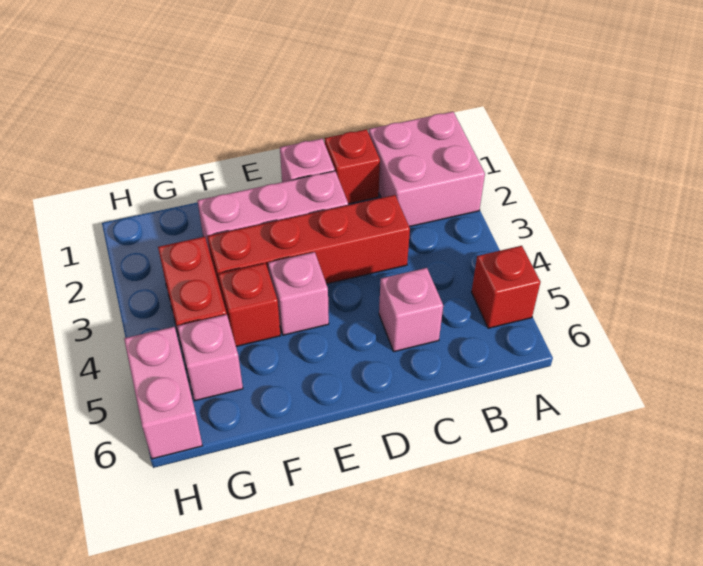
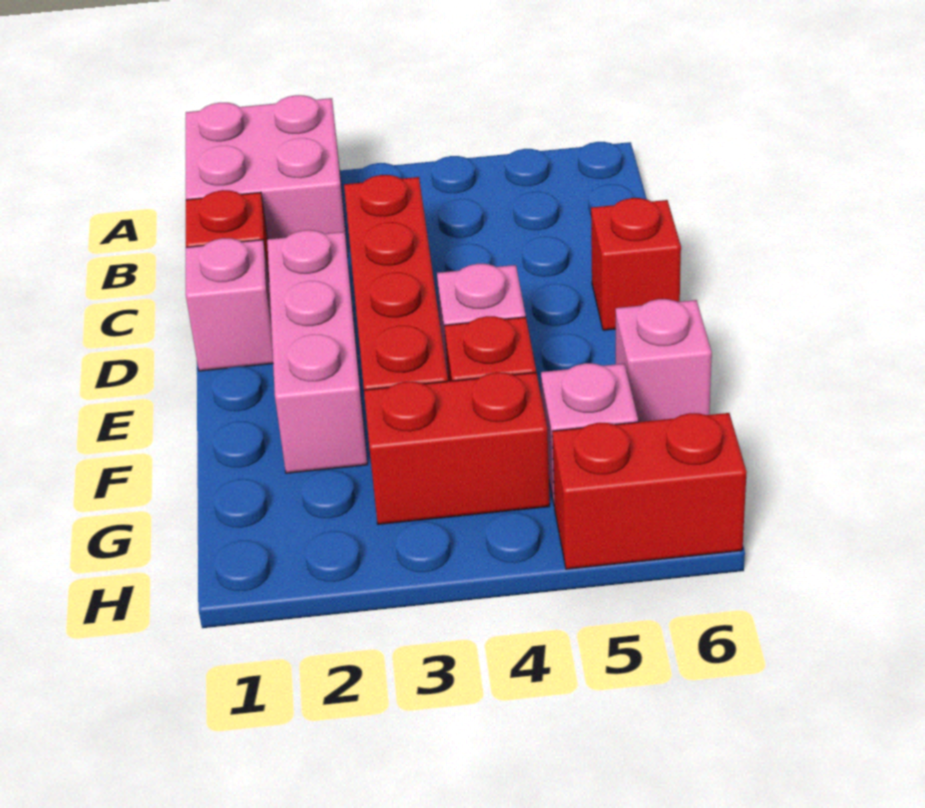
red brick A5 level 1 -> red brick D6 level 1
pink brick C5 level 1 -> pink brick F6 level 1
pink brick H5:H6 level 1 -> red brick H5:H6 level 1

